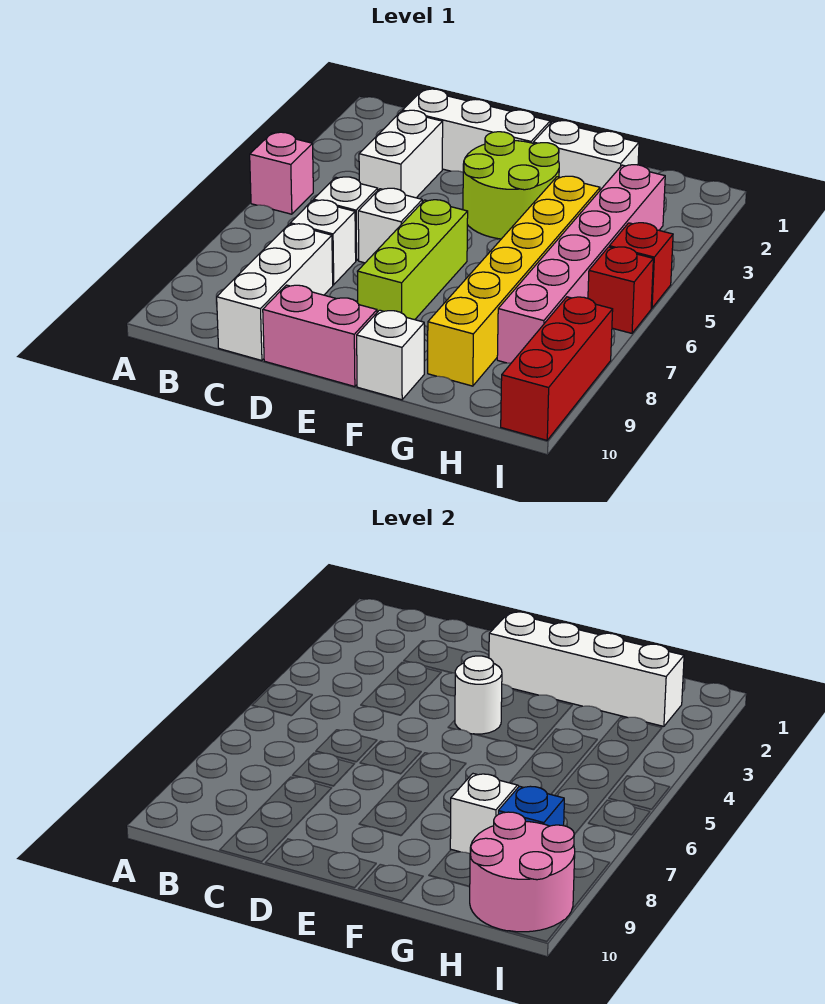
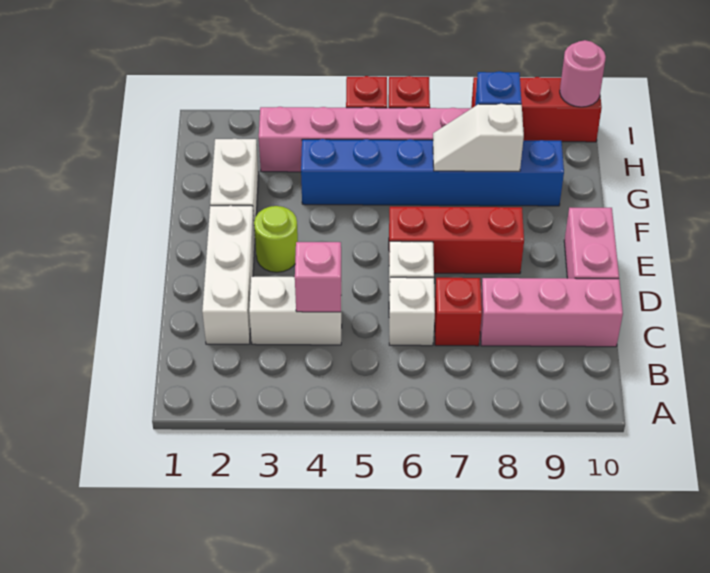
pink brick A5 level 1 -> pink brick C4 level 2
white brick C7 level 1 -> red brick C7 level 1
white brick C8:C10 level 1 -> pink brick C8:C10 level 1
white brick E2:H2 level 2 -> none
lime round brick E3:F4 level 1 -> lime round brick E3 level 1
white round brick E4 level 2 -> none
lime brick E6:E8 level 1 -> red brick E6:E8 level 1
white brick F10 level 1 -> none
yellow brick G4:G9 level 1 -> blue brick G4:G9 level 1
pink round brick H9:I10 level 2 -> pink round brick I10 level 2

